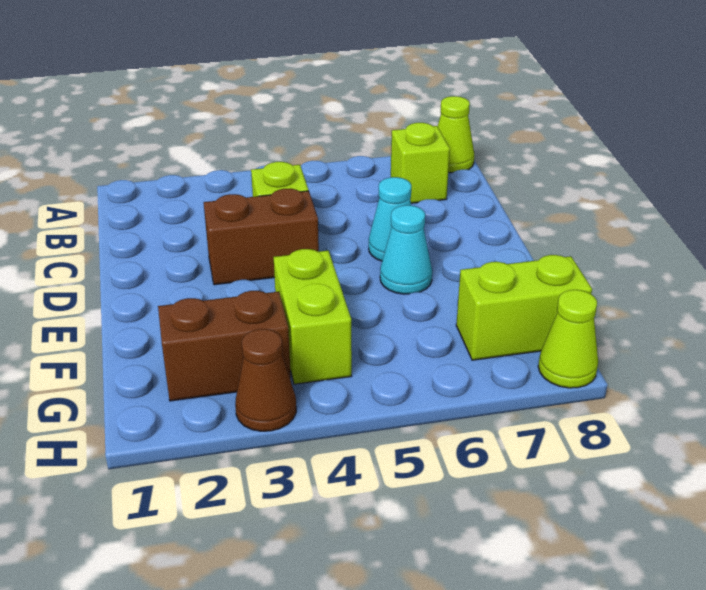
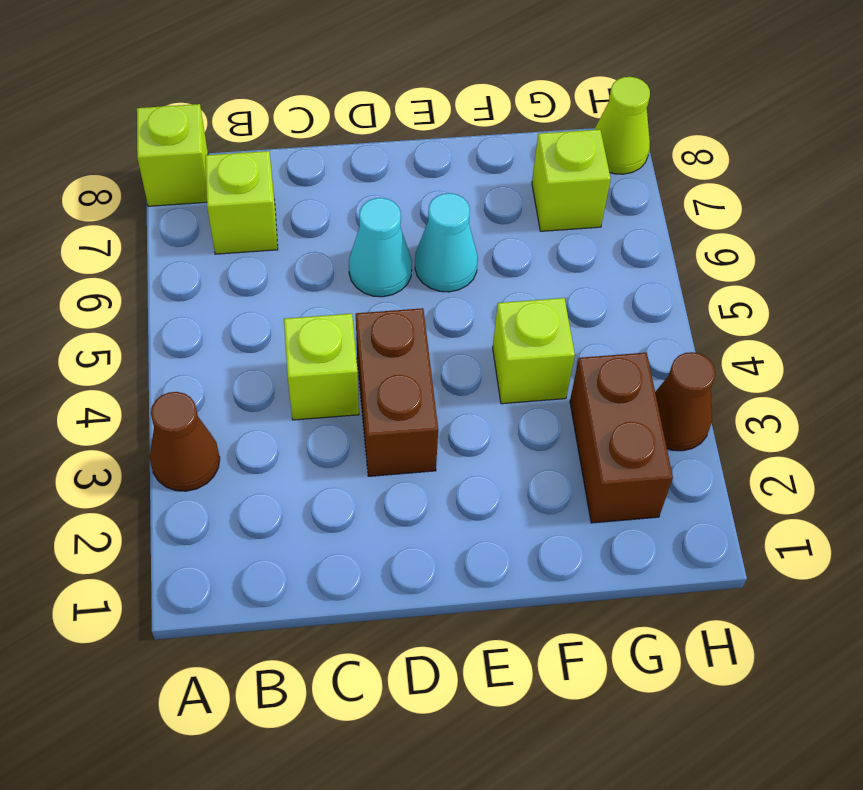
none -> brown cone A3 level 1
lime cone A8 level 1 -> lime brick A8 level 1
lime brick F4:G4 level 1 -> lime brick F4 level 1
lime brick G7:G8 level 1 -> lime brick G7 level 1

